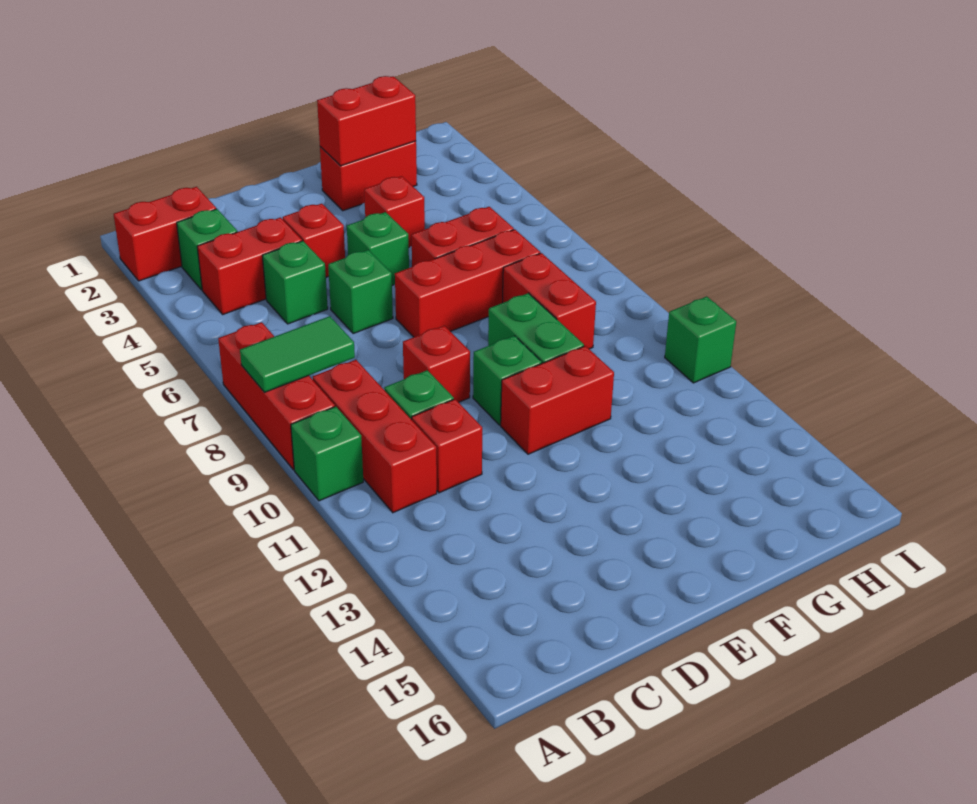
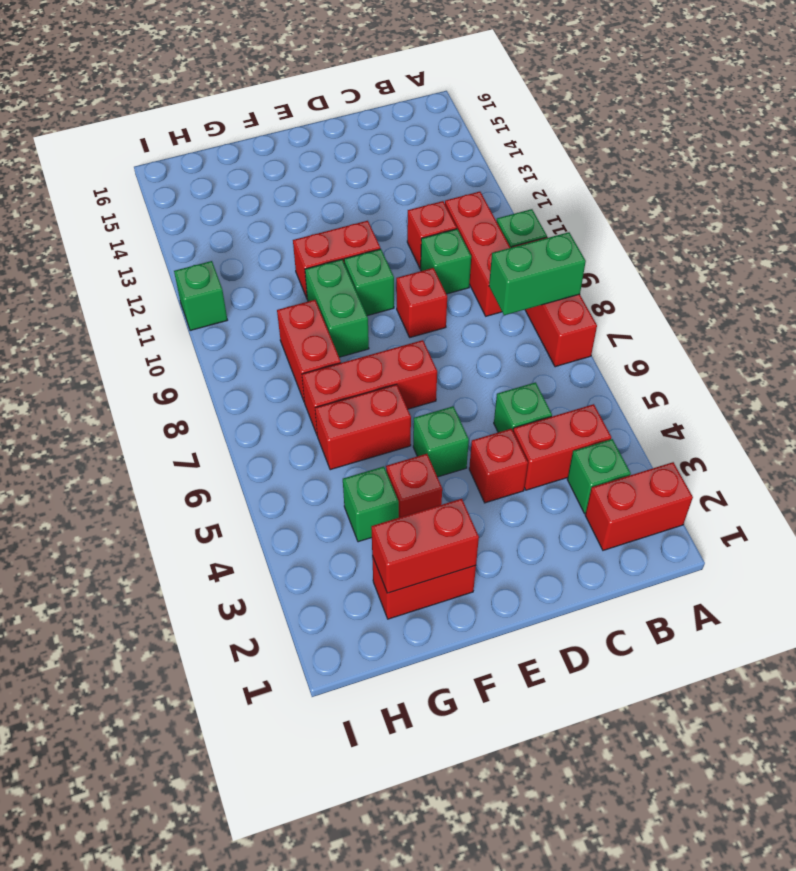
green tile A8:B8 level 2 -> green brick A8:B8 level 2
green brick D6 level 1 -> green brick G4 level 1

